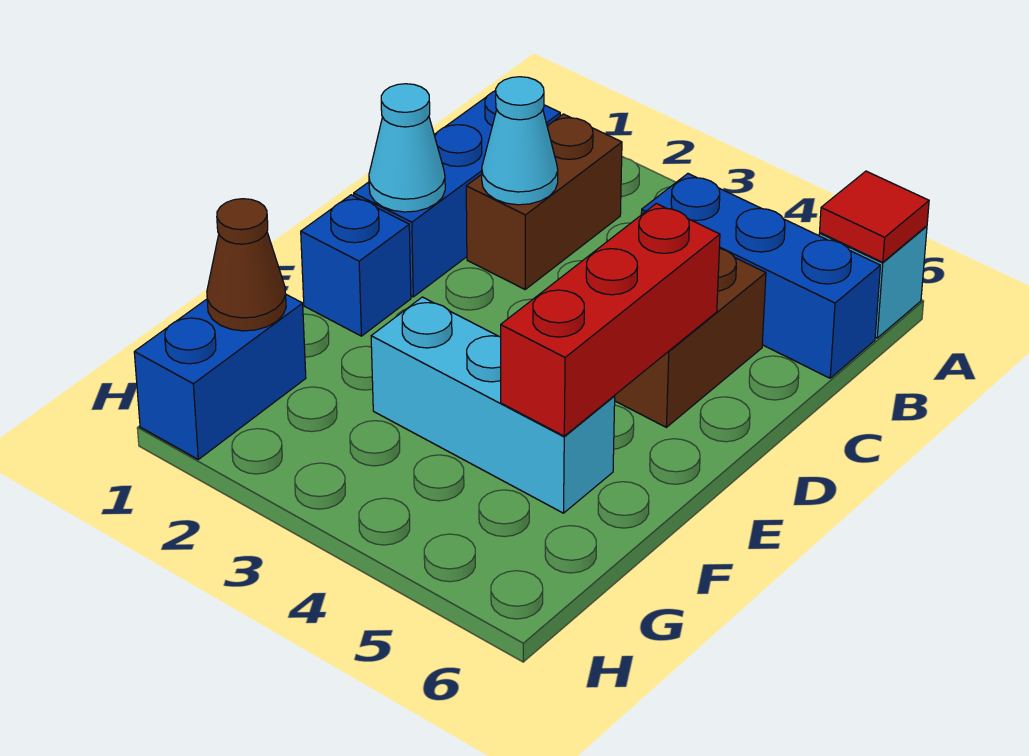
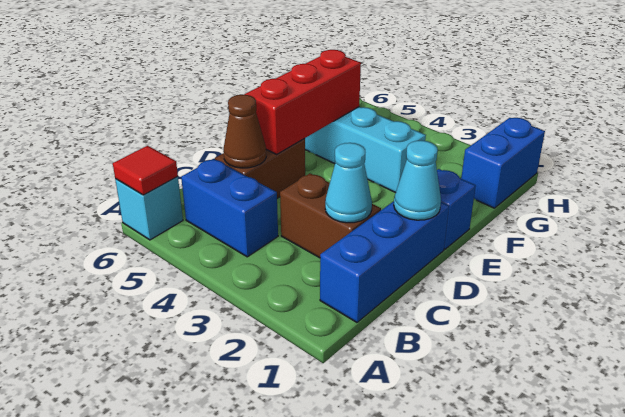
brown brick B2:C2 level 1 -> brown brick C2:C3 level 1
blue brick B4:B6 level 1 -> blue brick B4:B5 level 1
brown cone G1 level 2 -> brown cone C5 level 2

